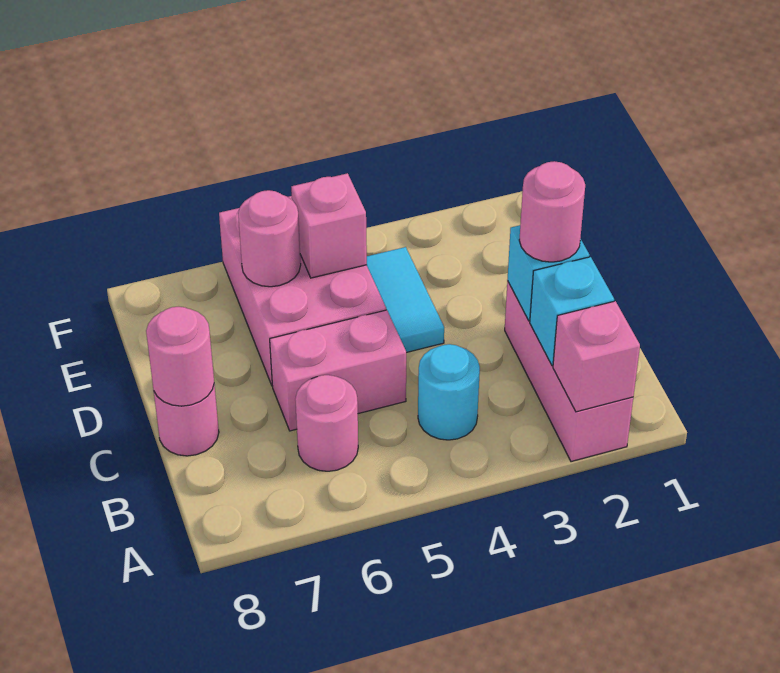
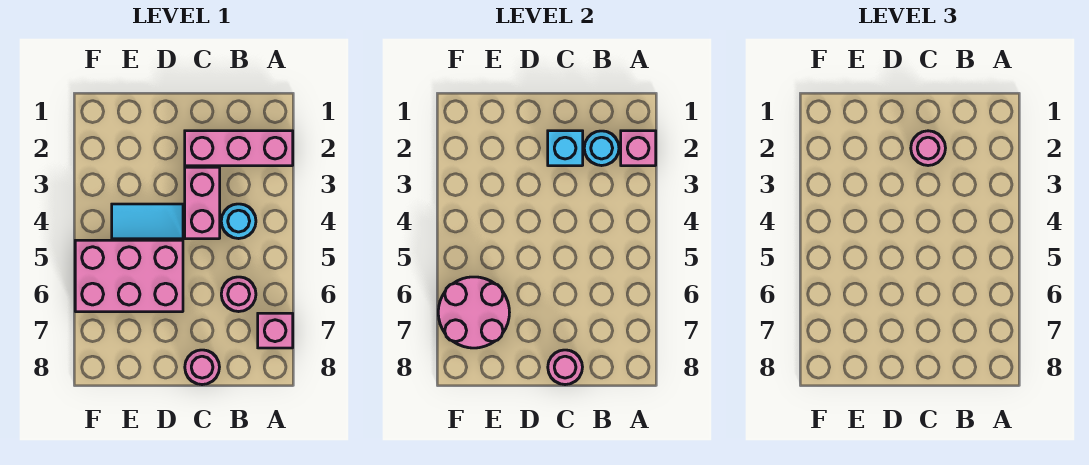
cyan brick B2 level 2 -> cyan round brick B2 level 2
pink brick C5:C6 level 1 -> pink brick C3:C4 level 1
pink brick E5 level 2 -> pink brick A7 level 1
pink round brick E6 level 2 -> pink round brick E6:F7 level 2

